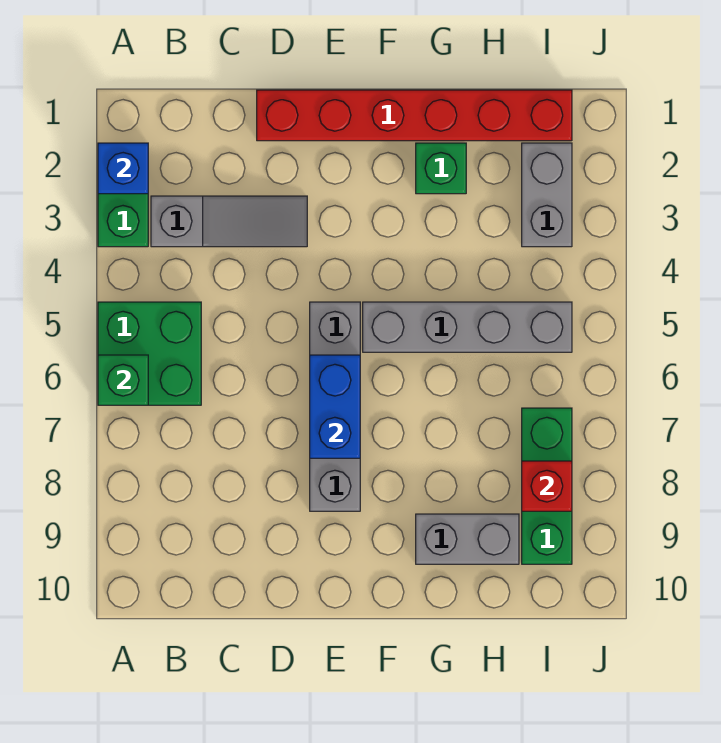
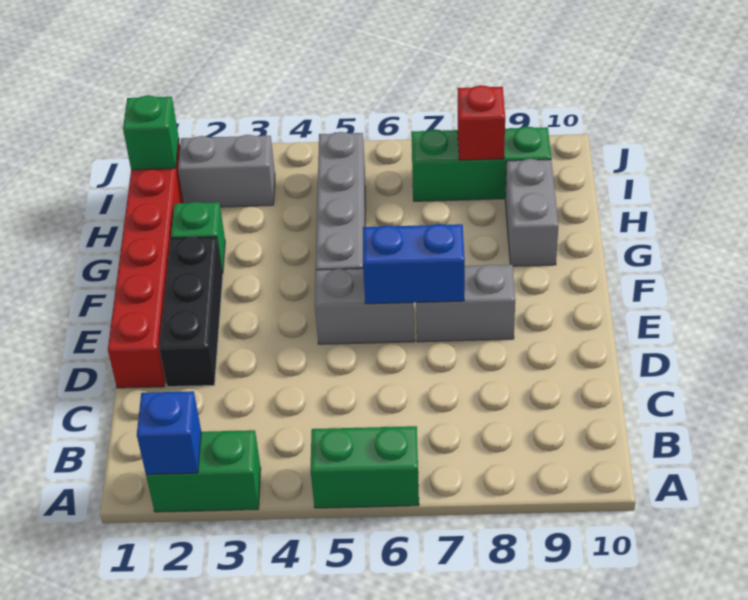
green brick A5:B6 level 1 -> green brick A5:A6 level 1
green brick A6 level 2 -> green brick I1 level 2
grey slope B3:D3 level 1 top B -> none
none -> black brick D2:F2 level 1

